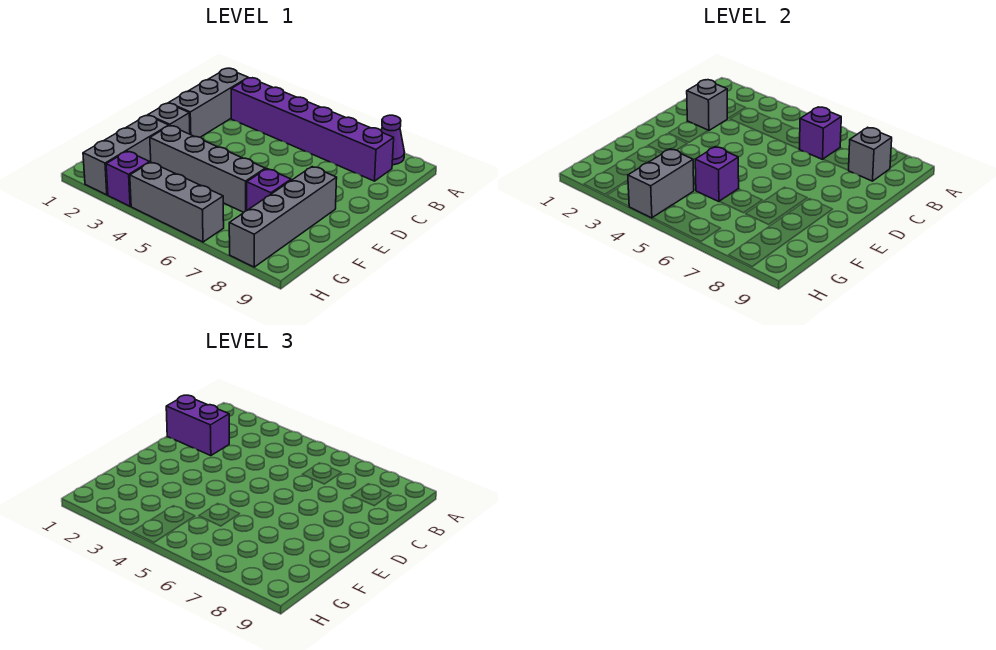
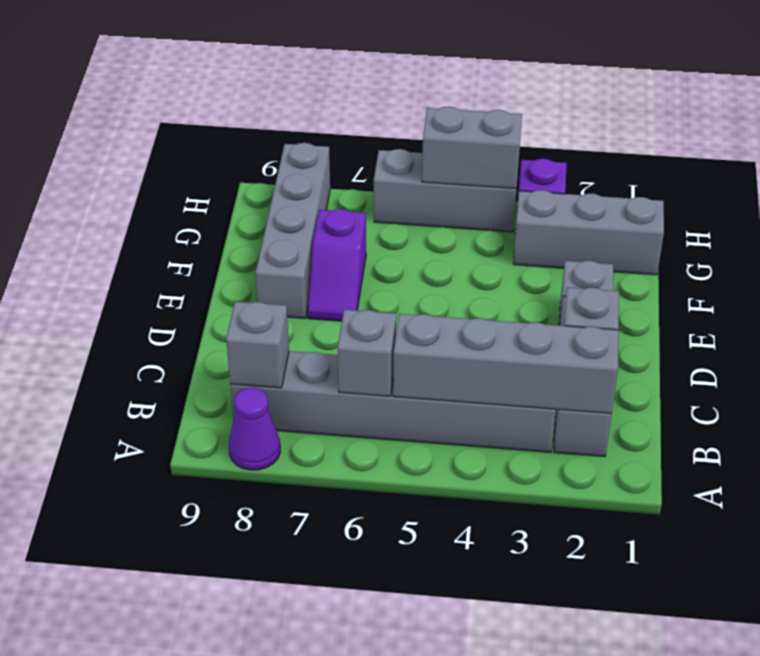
purple brick B3:B8 level 1 -> grey brick B3:B8 level 1
purple brick B6 level 2 -> grey brick B6 level 2
purple brick C1:C2 level 3 -> none
grey brick F2:H2 level 1 -> grey brick G1:G3 level 1
grey brick F3:F6 level 1 -> grey brick B2:B5 level 2
purple brick F5 level 2 -> none
grey brick G4:H4 level 2 -> grey brick H4:H5 level 2

